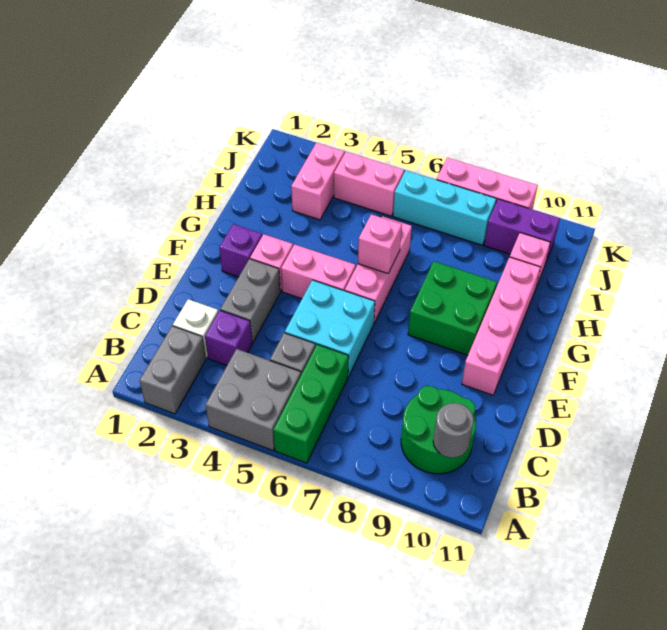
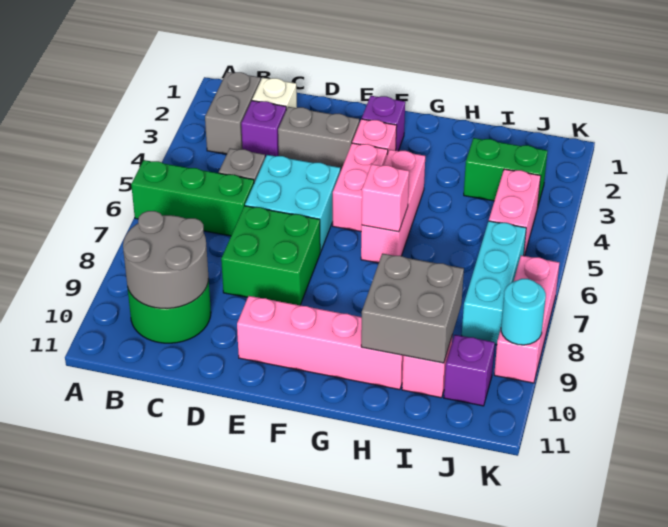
grey brick A2:B2 level 1 -> grey brick B2:B3 level 1
grey brick A4:B5 level 1 -> grey brick H9:I10 level 2
grey round brick B10 level 2 -> grey round brick B9:C10 level 2
pink brick F6:H6 level 1 -> pink brick G4:G6 level 1
green brick F8:G9 level 1 -> green brick D7:E8 level 1
pink brick I3:J3 level 1 -> green brick I3:J3 level 1
purple brick J9:J10 level 1 -> purple brick J10 level 1
none -> cyan round brick K9 level 2

